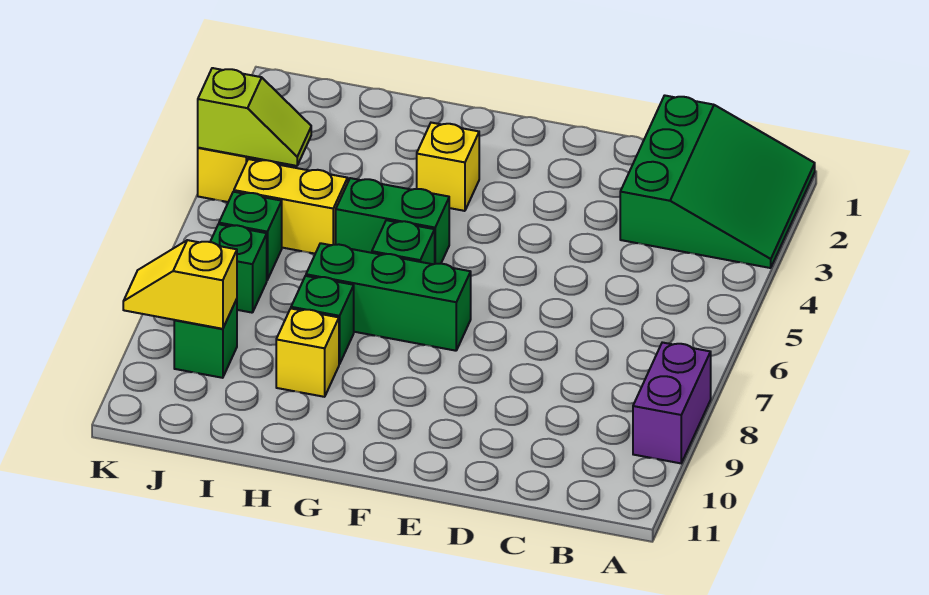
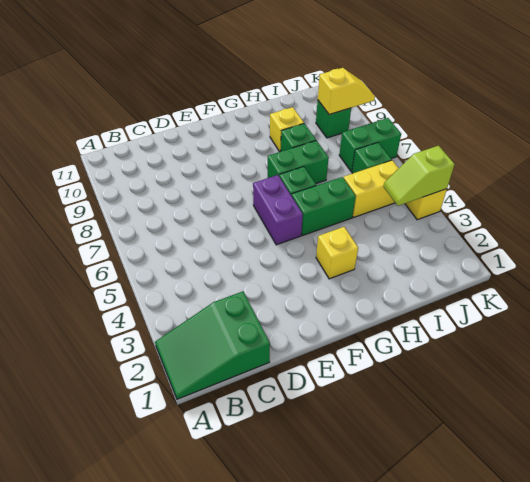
green slope A1:C3 level 1 top C -> green slope A1:C2 level 1 top C
purple brick A8:A9 level 1 -> purple brick F5:F6 level 1
green brick F7:H7 level 1 -> green brick G7:H7 level 1
green brick J7 level 1 -> green brick J7:K7 level 1

